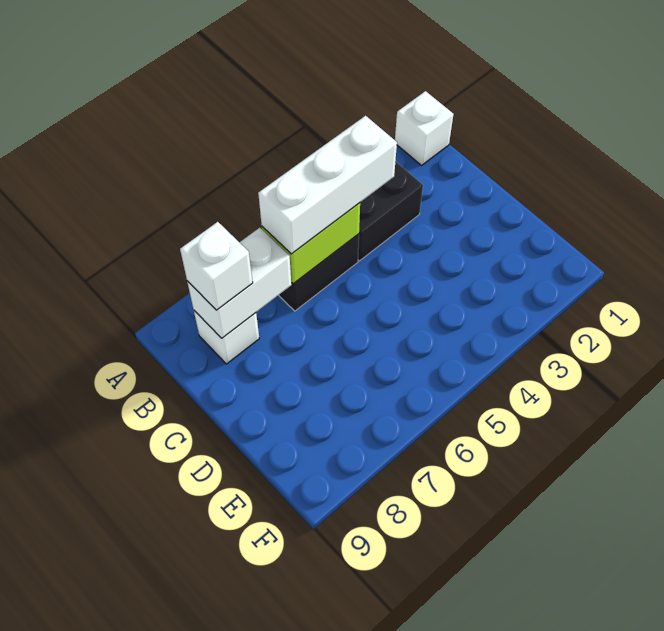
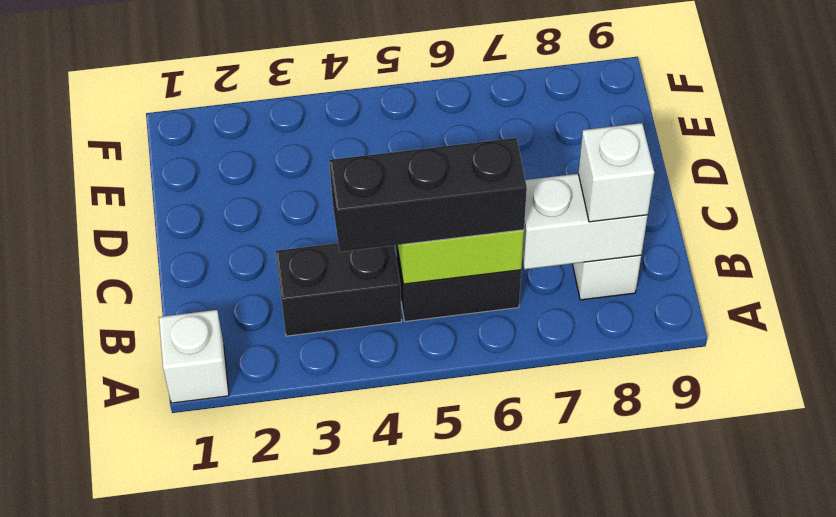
white brick B4:B6 level 3 -> black brick B4:B6 level 3

